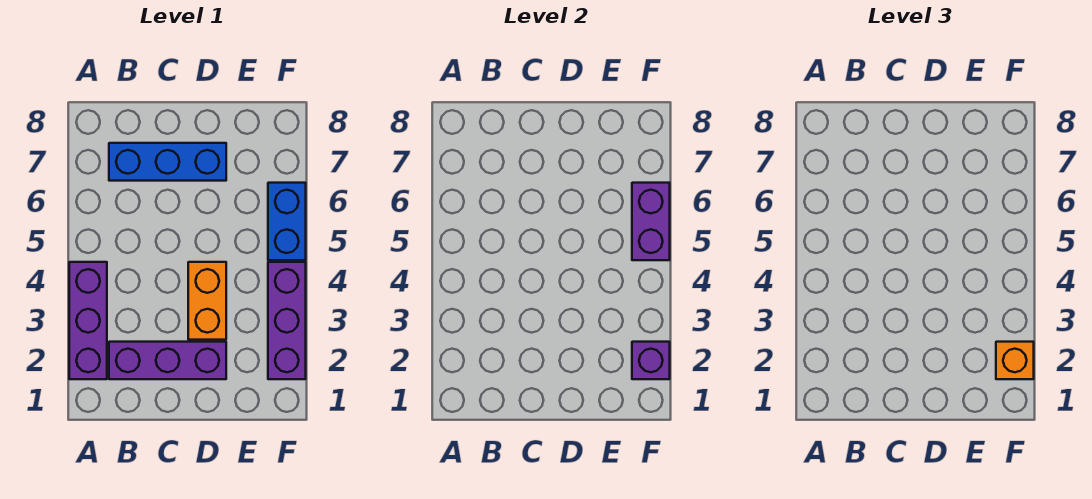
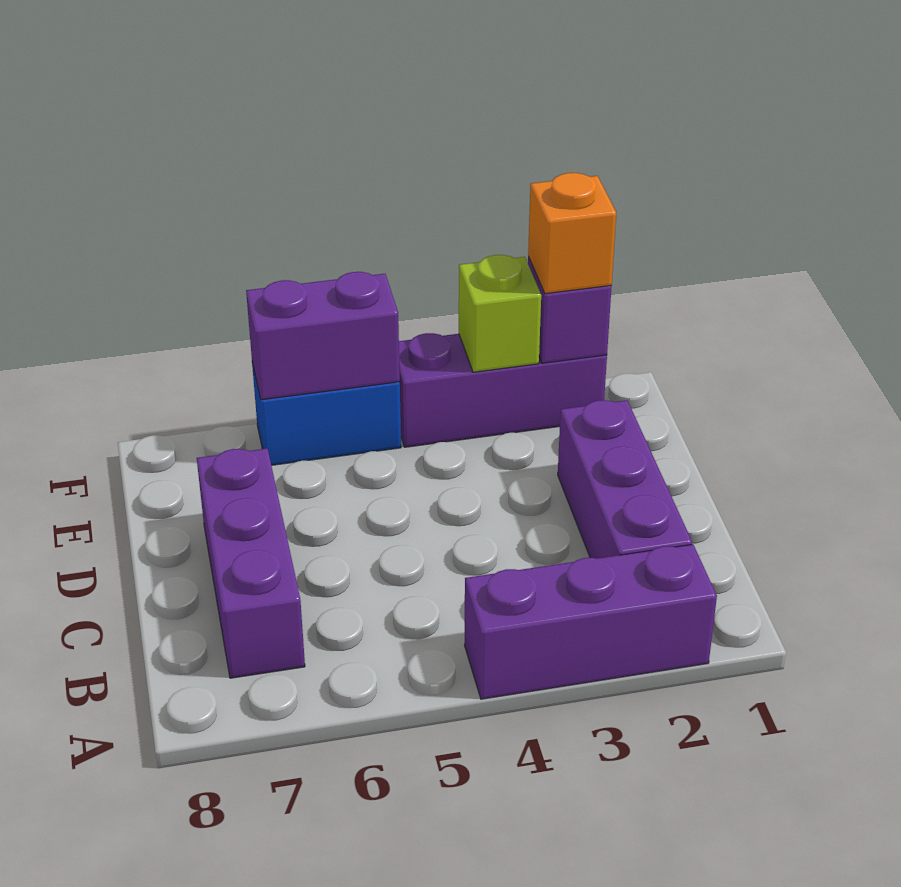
blue brick B7:D7 level 1 -> purple brick B7:D7 level 1
orange brick D3:D4 level 1 -> none
none -> lime brick F3 level 2

